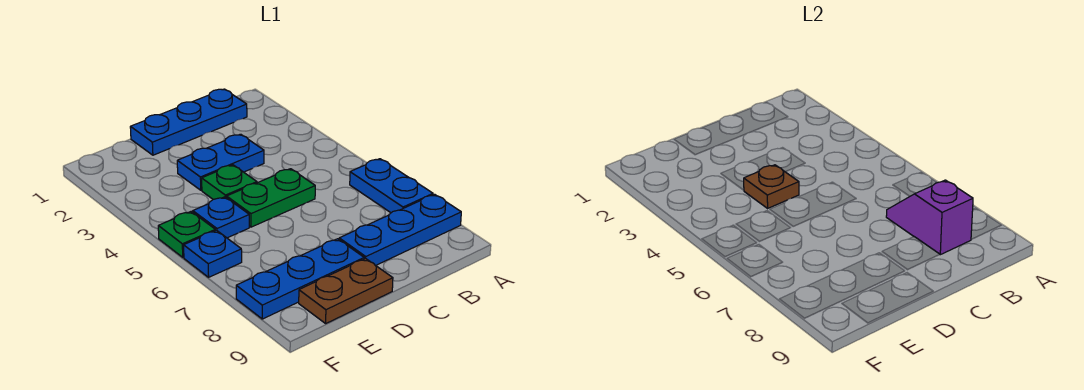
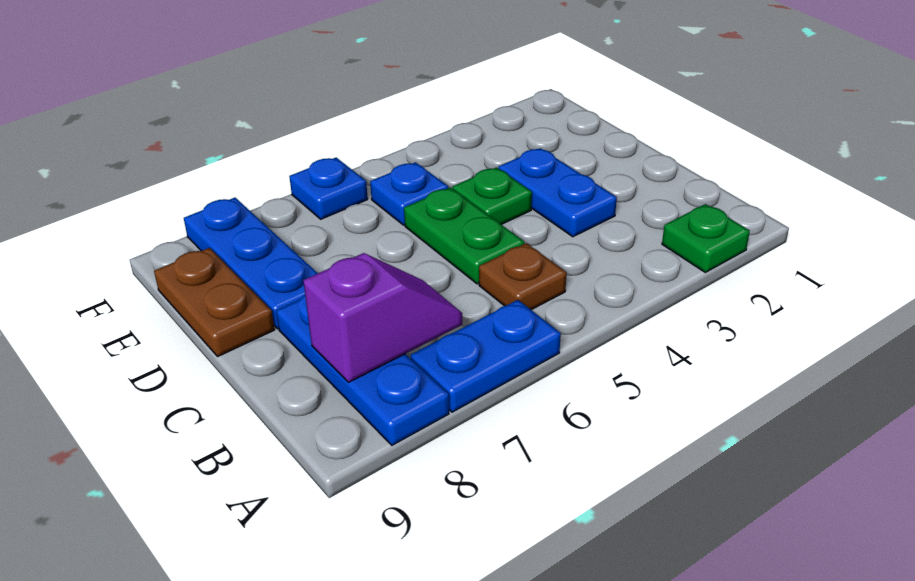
blue plate B1:D1 level 1 -> none
brown plate D4 level 2 -> brown plate B5 level 1
green plate F5 level 1 -> green plate A2 level 1

